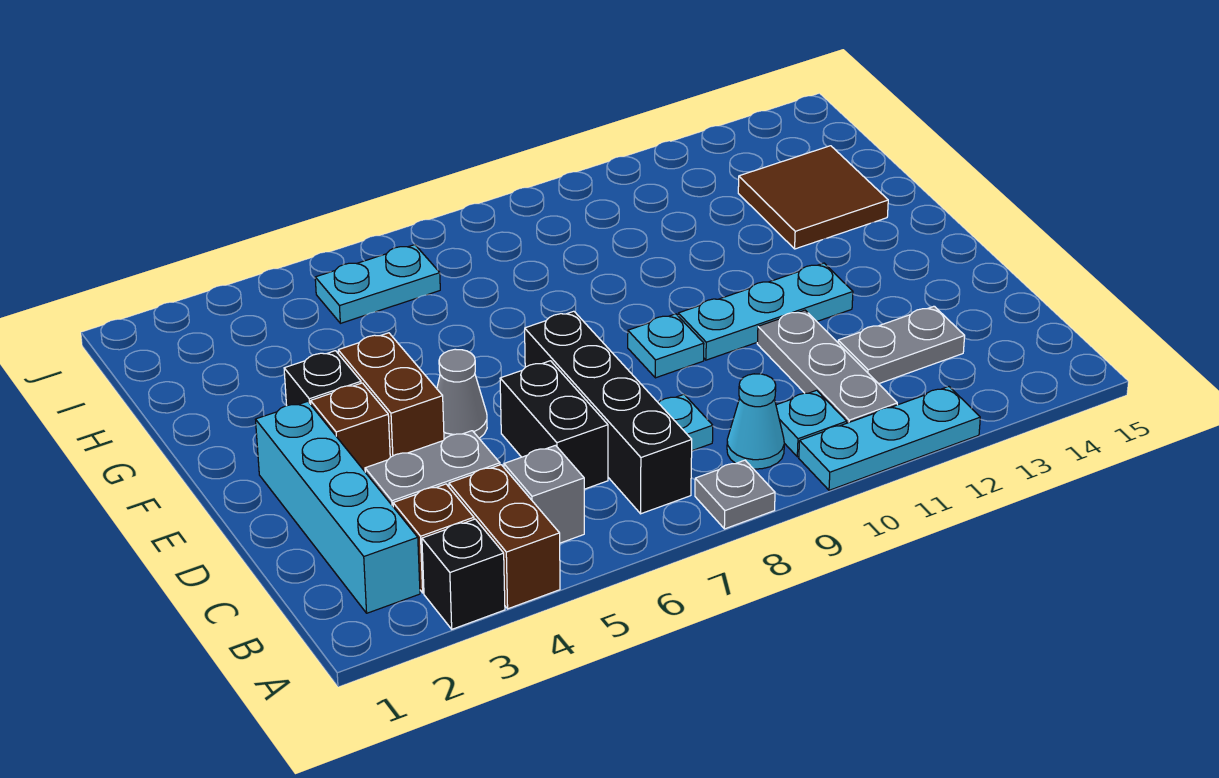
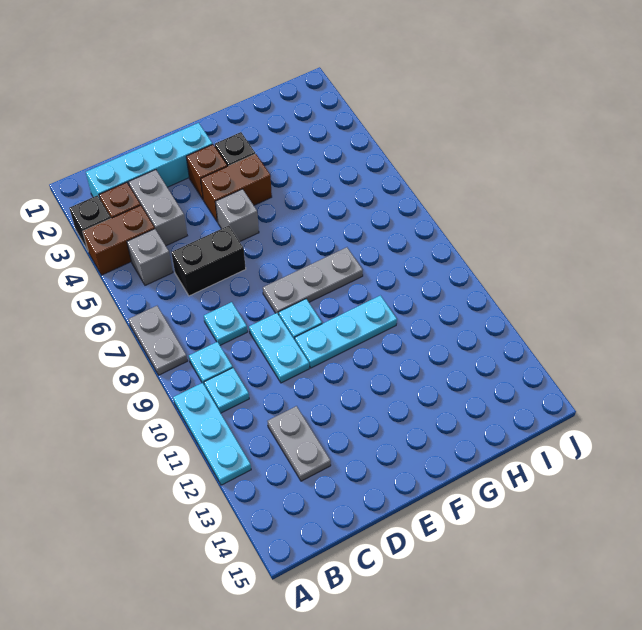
grey plate A8 level 1 -> grey plate A7:A8 level 1
black brick B7:E7 level 1 -> none
cyan cone B9 level 1 -> cyan plate B9 level 1
grey plate B11:D11 level 1 -> grey plate E8:G8 level 1
grey cone E5 level 1 -> grey brick E5 level 1
cyan plate E10:E12 level 1 -> cyan plate E10:G10 level 1
brown tile G13:H14 level 1 -> none
cyan plate I5:I6 level 1 -> cyan plate D9:D10 level 1

